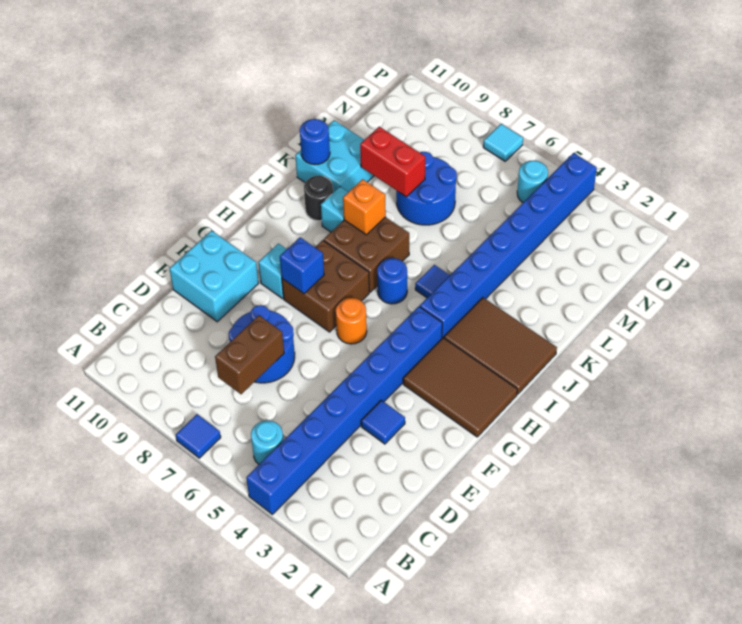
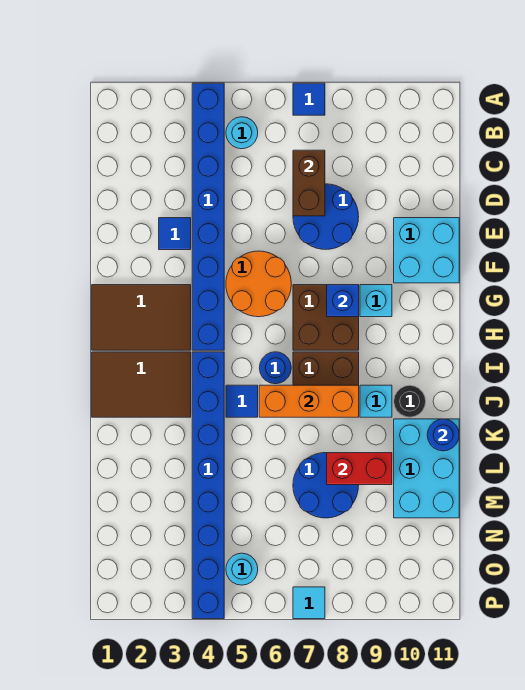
orange round brick G6 level 1 -> orange round brick F5:G6 level 1
orange brick J8 level 2 -> orange brick J6:J8 level 2
cyan brick K10:L11 level 1 -> cyan brick K10:M11 level 1

